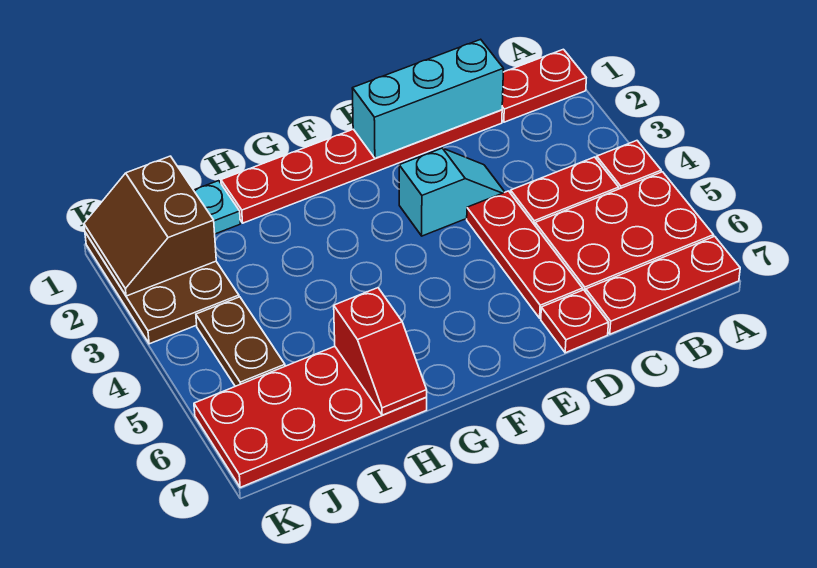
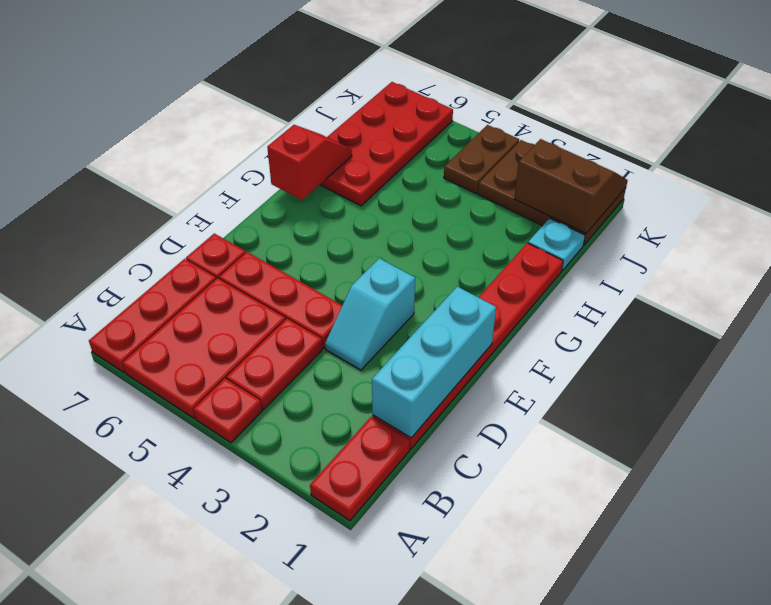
red slope H6:H7 level 2 top 6 -> red slope G7:H7 level 2 top G
brown plate J4:J5 level 1 -> brown plate J4:K4 level 1

